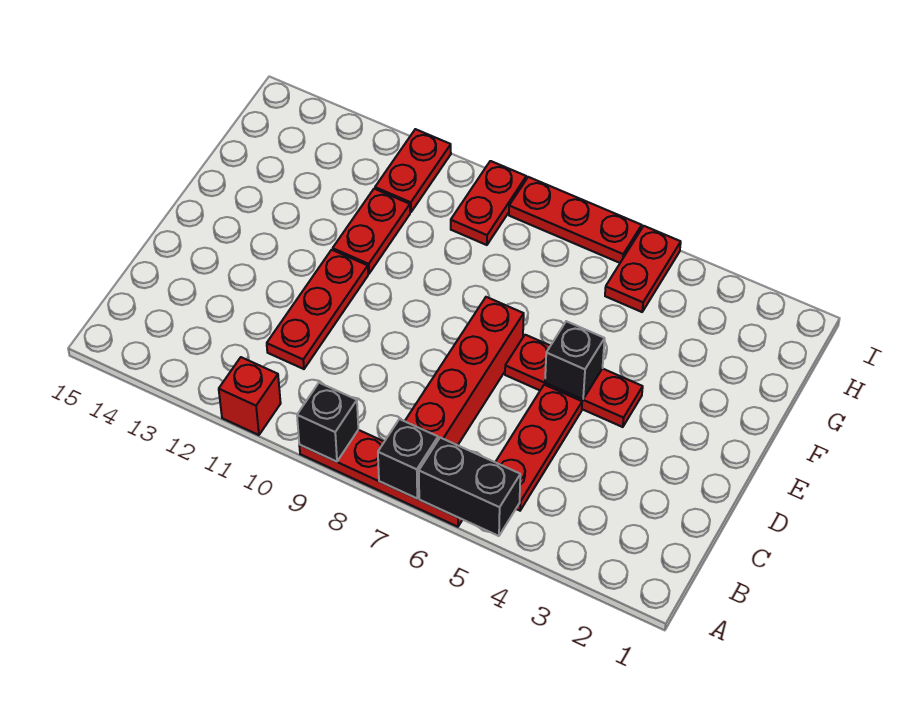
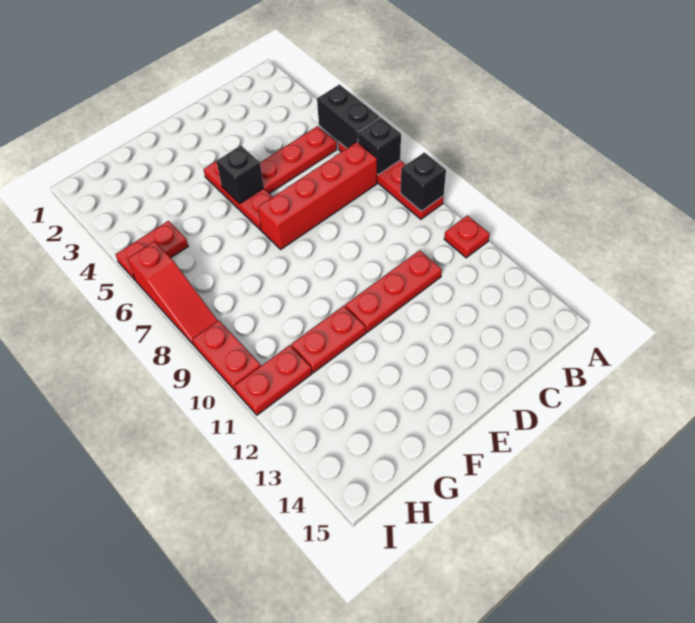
red brick A11 level 1 -> red plate A11 level 1
red plate H9:I9 level 1 -> red plate I9:I10 level 1
red plate I6:I8 level 1 -> red slope I6:I8 level 1 top 6

